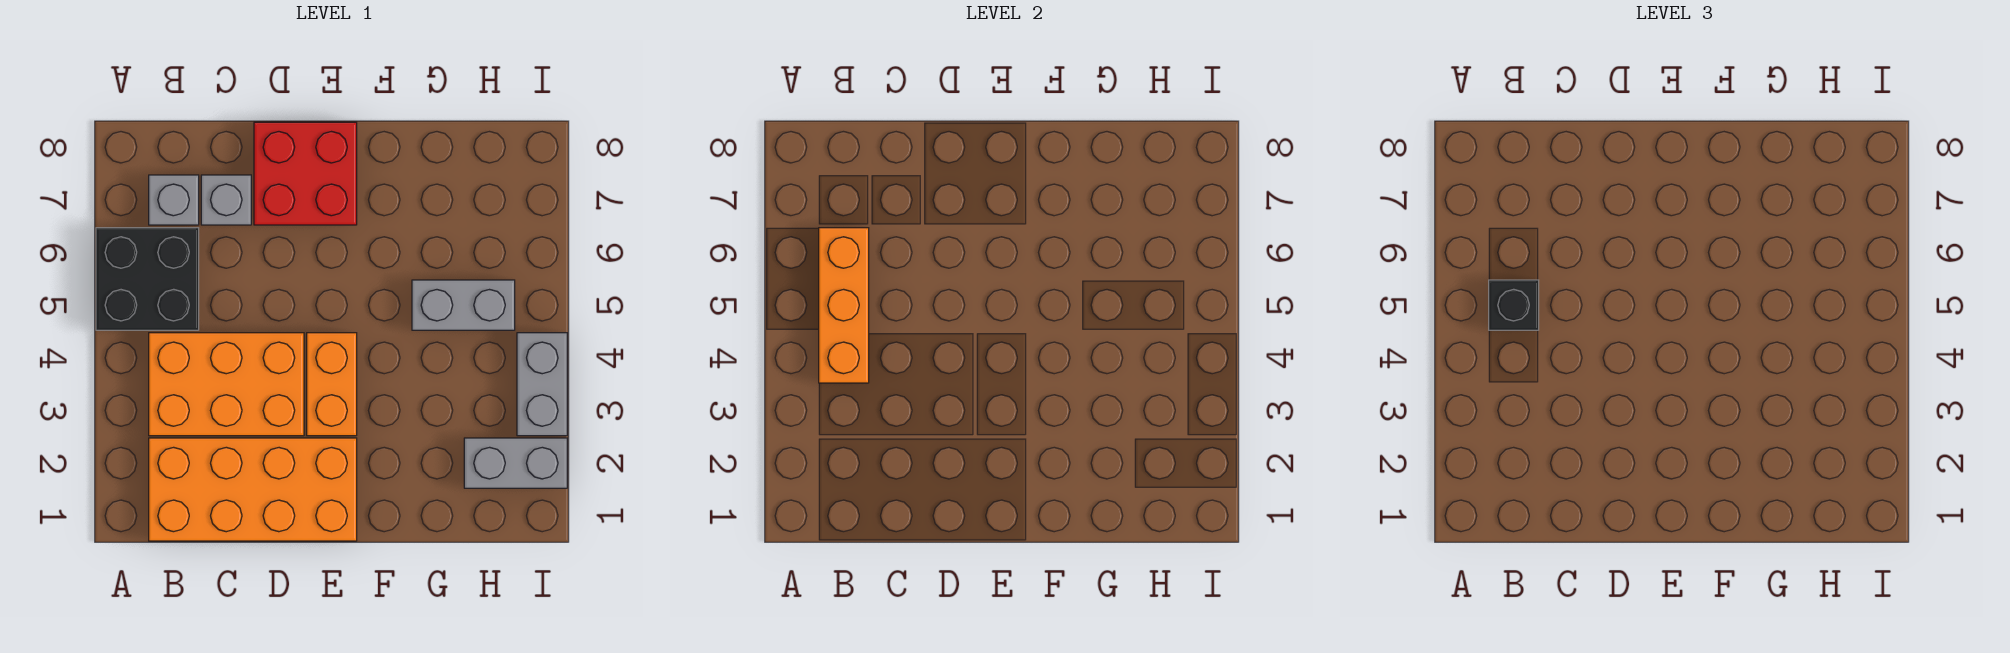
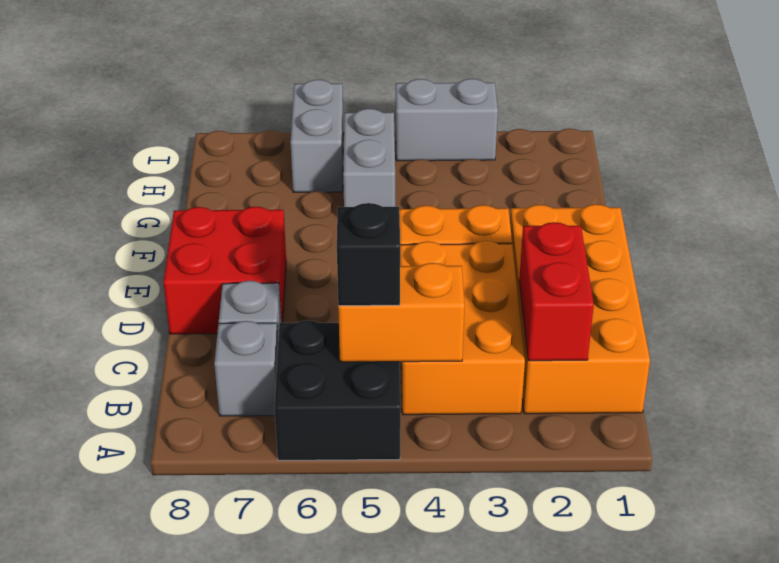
none -> red brick B2:C2 level 2
orange brick B4:B6 level 2 -> orange brick B4:B5 level 2
grey brick H2:I2 level 1 -> grey brick H6:I6 level 1

